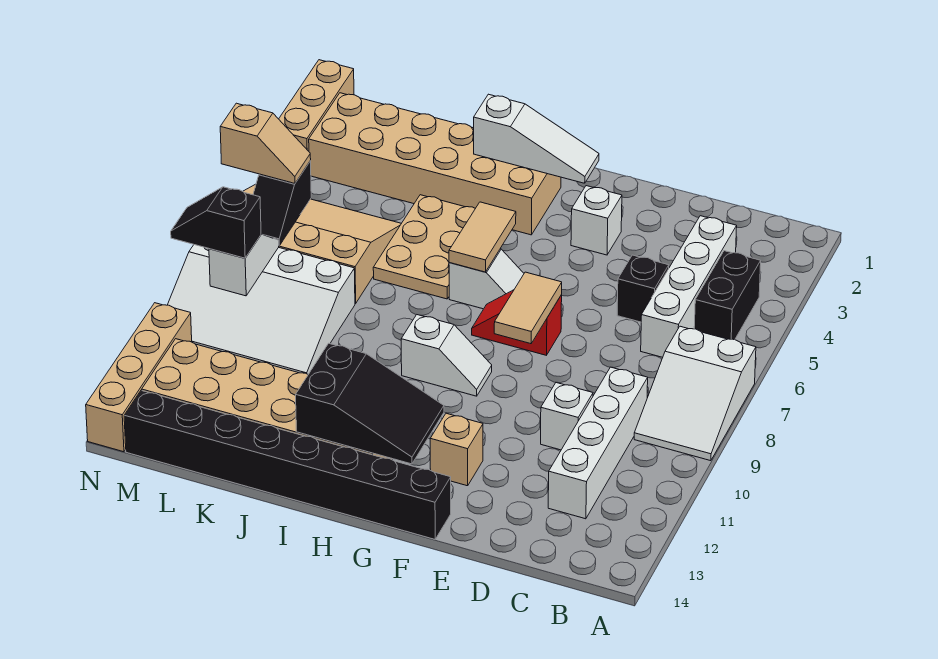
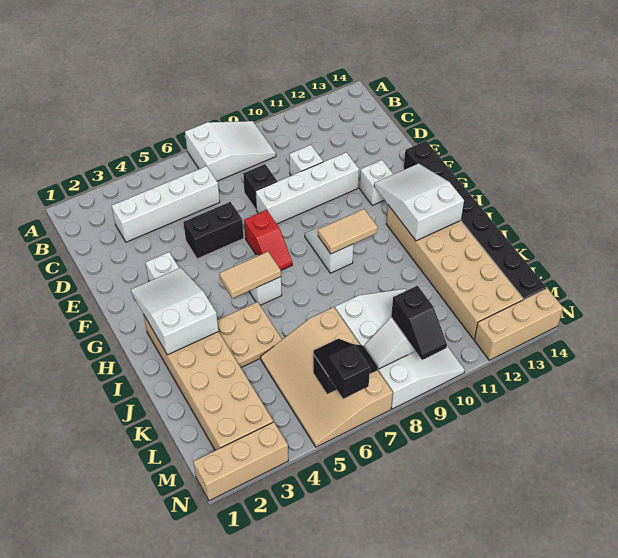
black brick B4:B5 level 1 -> black brick E5:E6 level 1
white brick C9:C12 level 1 -> white brick E8:E11 level 1
black brick D5 level 1 -> black brick D8 level 1
tan tile F7:F8 level 2 -> tan tile H9:H10 level 2
tan brick F12 level 1 -> white brick F12 level 1
white slope G2:I2 level 2 top I -> white slope G2:I3 level 2 top I
black slope G12:I13 level 2 top I -> white slope G12:I13 level 2 top I
tan plate I4:J6 level 1 -> tan plate I4:J5 level 1
tan slope M6:N6 level 3 top N -> black slope M6:N6 level 3 top N
tan brick N11:N14 level 1 -> tan brick N12:N14 level 1

